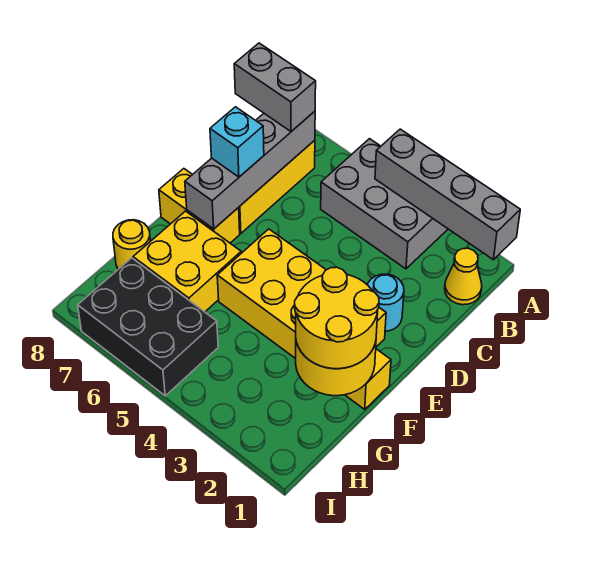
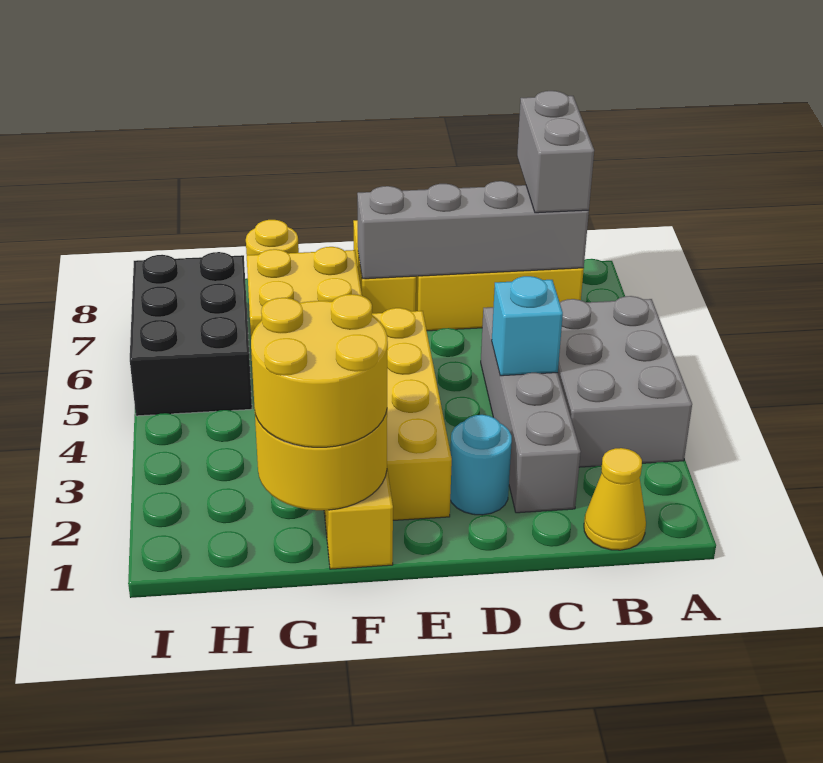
grey brick A1:A4 level 2 -> grey brick C2:C5 level 1
cyan brick D7 level 3 -> cyan brick C4 level 2

